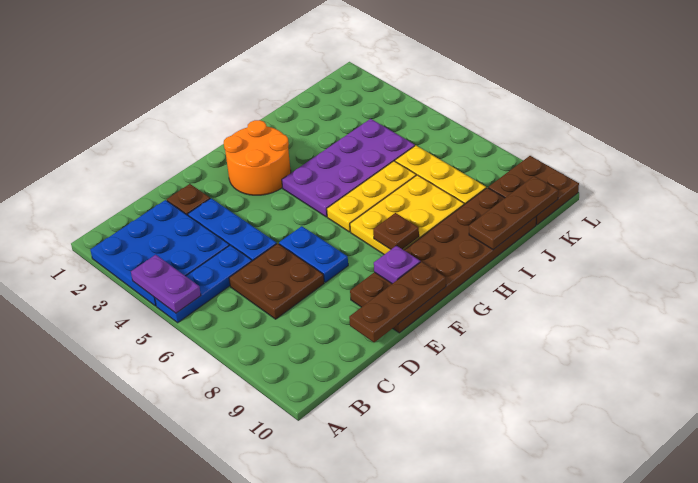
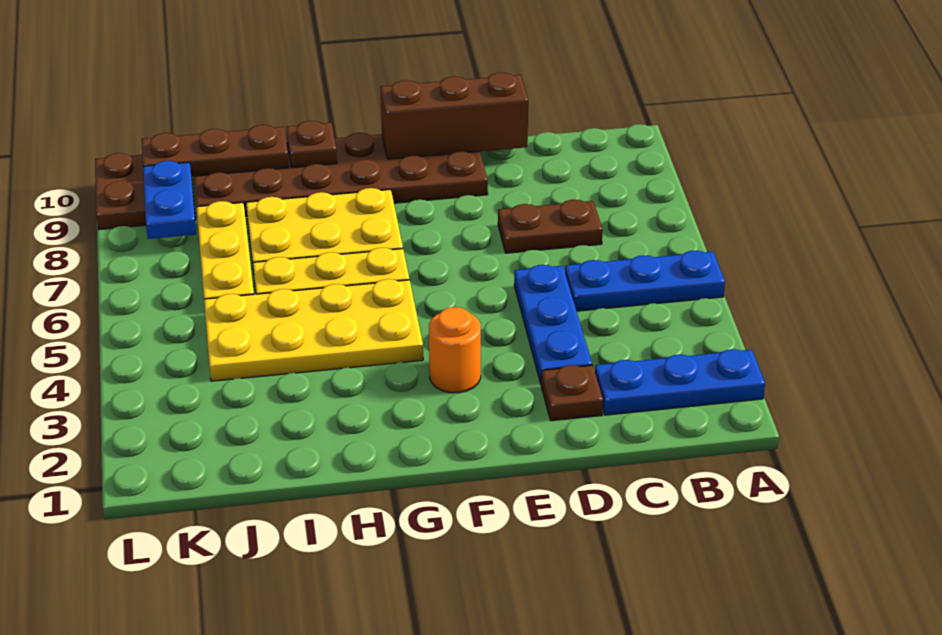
blue plate A2:C4 level 1 -> blue plate A2:C2 level 1
purple plate A4:A5 level 2 -> none
brown plate C6:D7 level 1 -> brown plate C7:D7 level 1
brown plate D10:F10 level 2 -> brown brick D10:F10 level 2
blue plate E6:E7 level 1 -> blue plate K8:K9 level 2
orange round brick F2:G3 level 1 -> orange round brick F3 level 1
purple plate F9 level 2 -> none
purple plate G4:J5 level 1 -> yellow plate G4:J5 level 1
brown plate G8 level 2 -> brown plate H10 level 2

